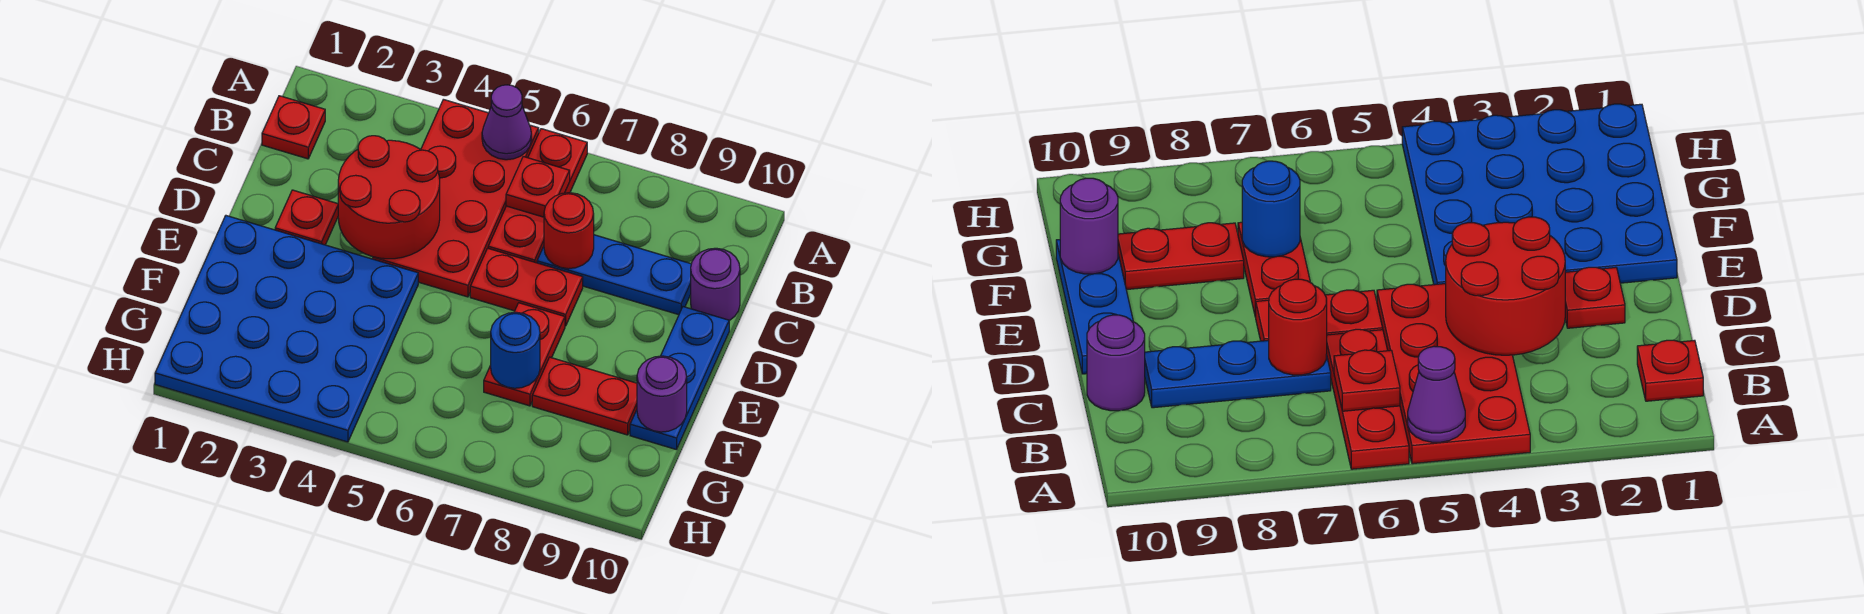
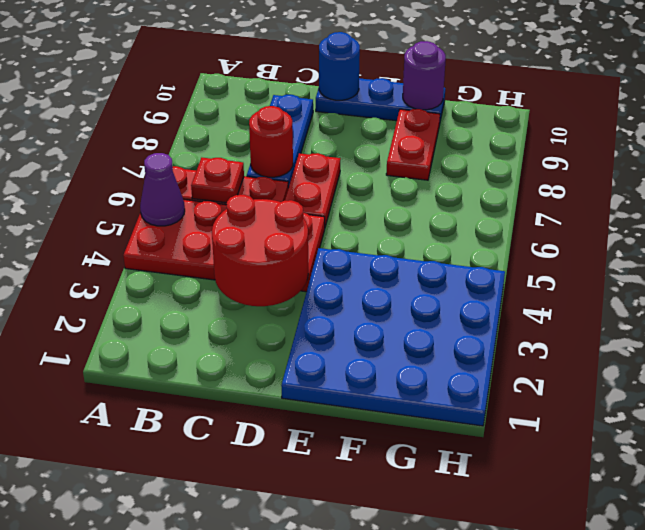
red plate B1 level 1 -> none
purple round brick C10 level 1 -> none
red plate D2 level 1 -> none
red plate E7:F7 level 1 -> none
blue round brick F7 level 2 -> blue round brick D10 level 2

